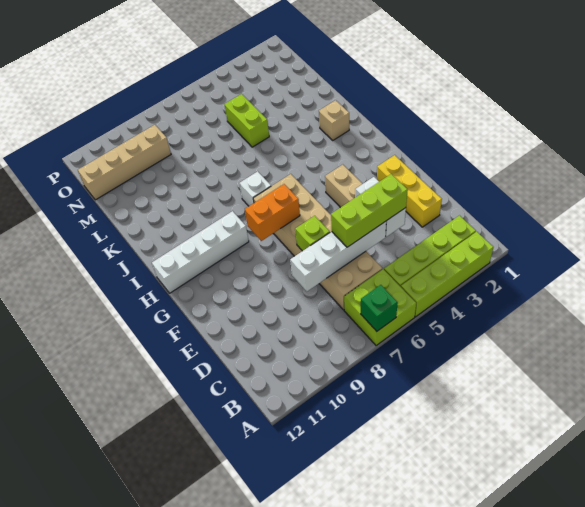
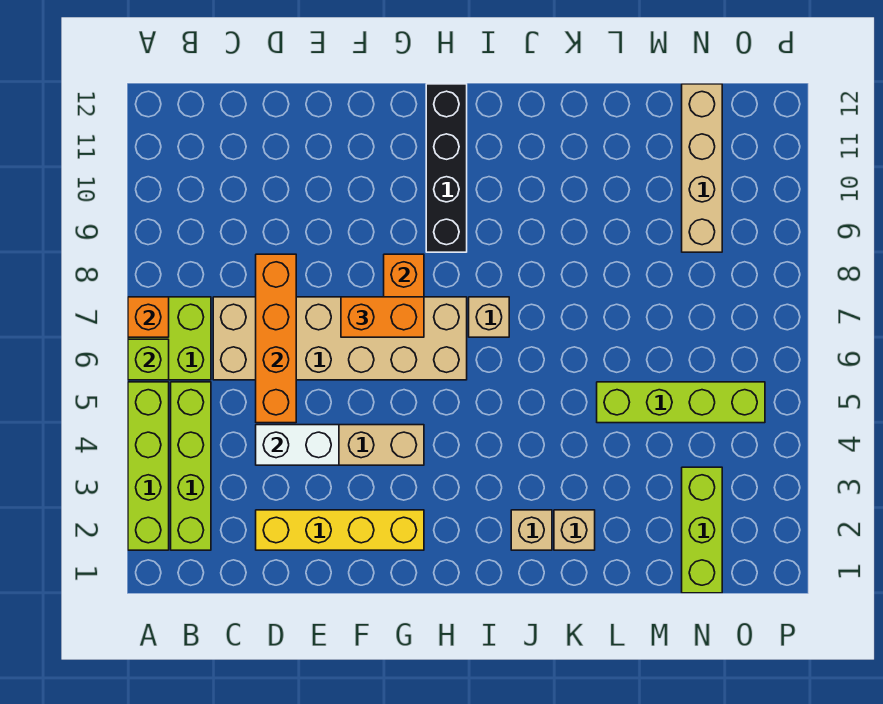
green brick A7 level 2 -> orange brick A7 level 2
yellow brick D2:F2 level 1 -> yellow brick D2:G2 level 1
lime brick D4:D6 level 3 -> lime brick N1:N3 level 1
white brick D5:D8 level 2 -> orange brick D5:D8 level 2
lime brick E7 level 2 -> lime brick A6 level 2
none -> orange brick F7:G7 level 3
white brick H9:H12 level 1 -> black brick H9:H12 level 1
white brick I7 level 1 -> tan brick I7 level 1
none -> tan brick K2 level 1
lime brick L5:M5 level 1 -> lime brick L5:O5 level 1

